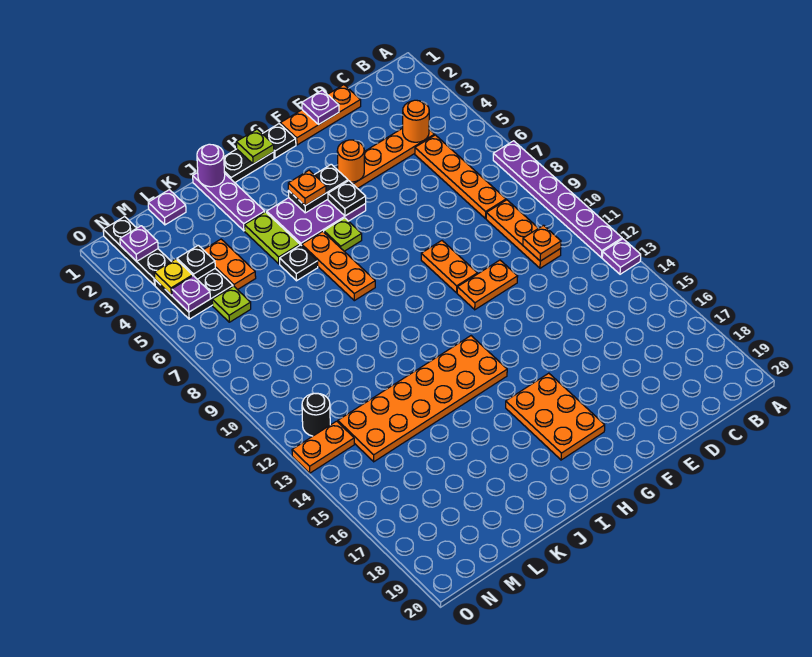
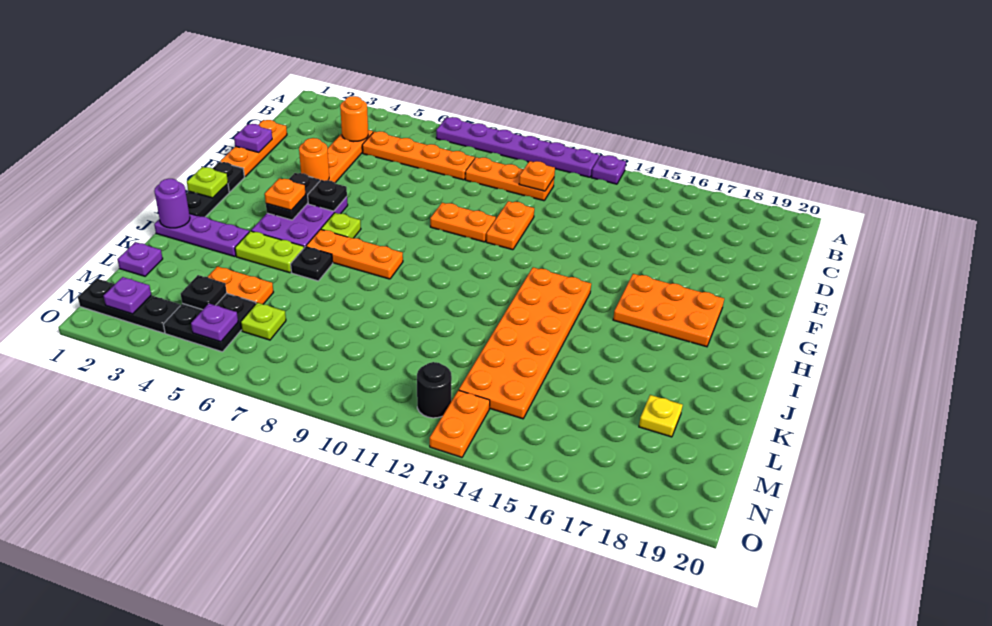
yellow plate N4 level 2 -> yellow plate L18 level 1

